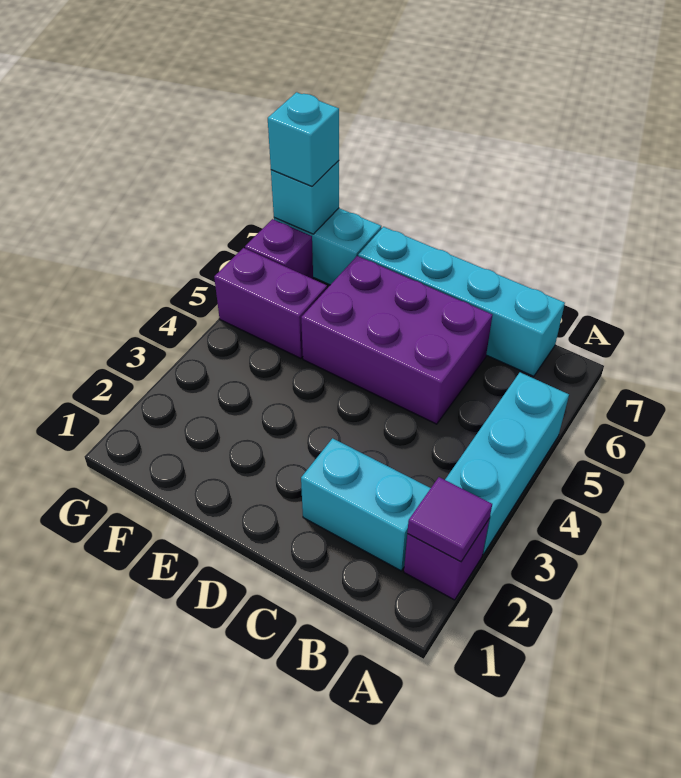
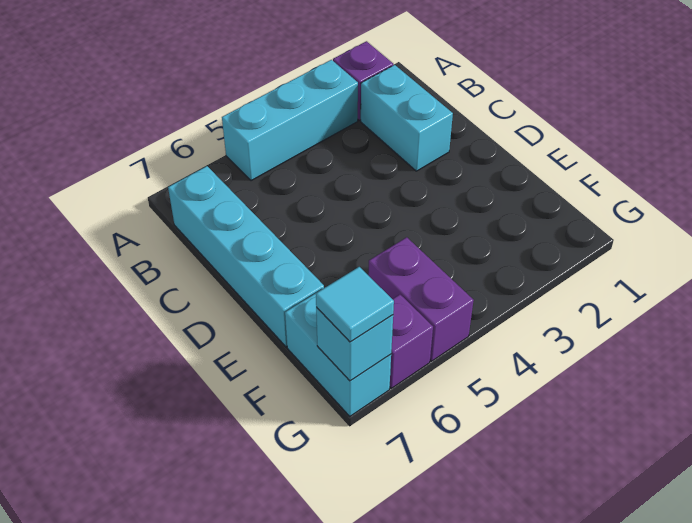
purple tile A2 level 2 -> none
purple brick C5:E6 level 1 -> none
cyan brick G7 level 3 -> cyan tile G7 level 3

